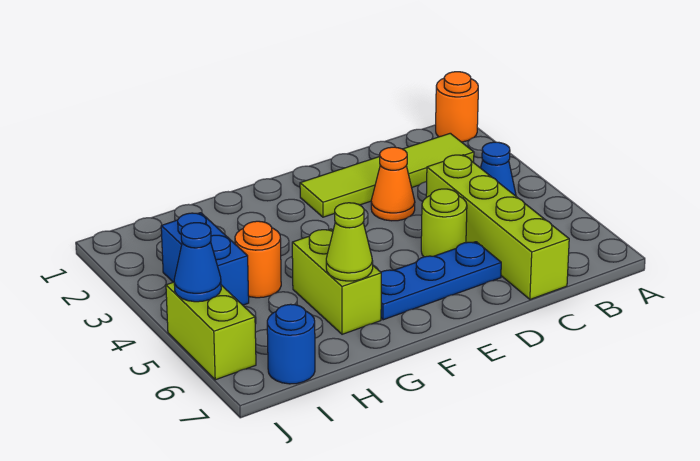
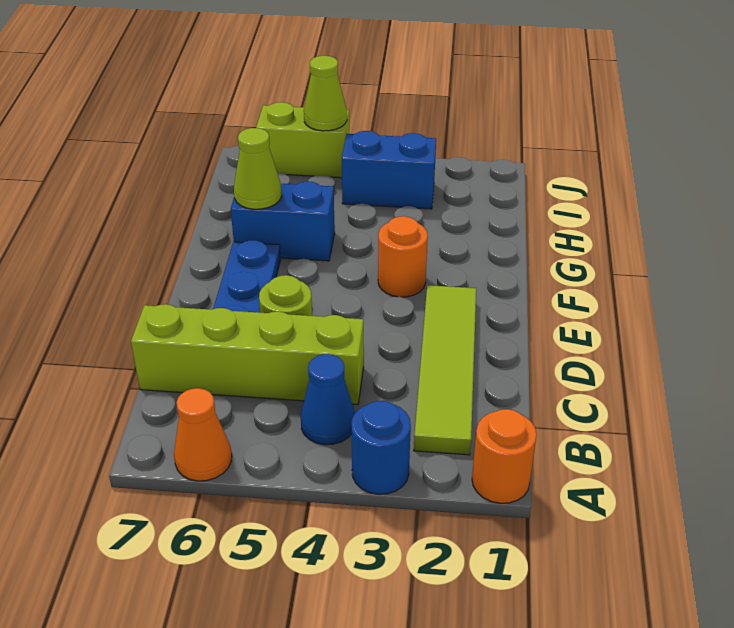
orange cone D3 level 1 -> orange cone A6 level 1
lime brick G5:G6 level 1 -> blue brick G5:G6 level 1
orange round brick H4 level 1 -> orange round brick F3 level 1
blue round brick I7 level 1 -> blue round brick A3 level 1
blue cone J5 level 2 -> lime cone J5 level 2

